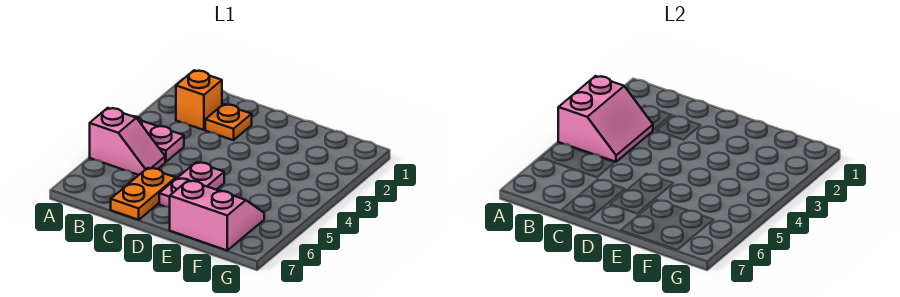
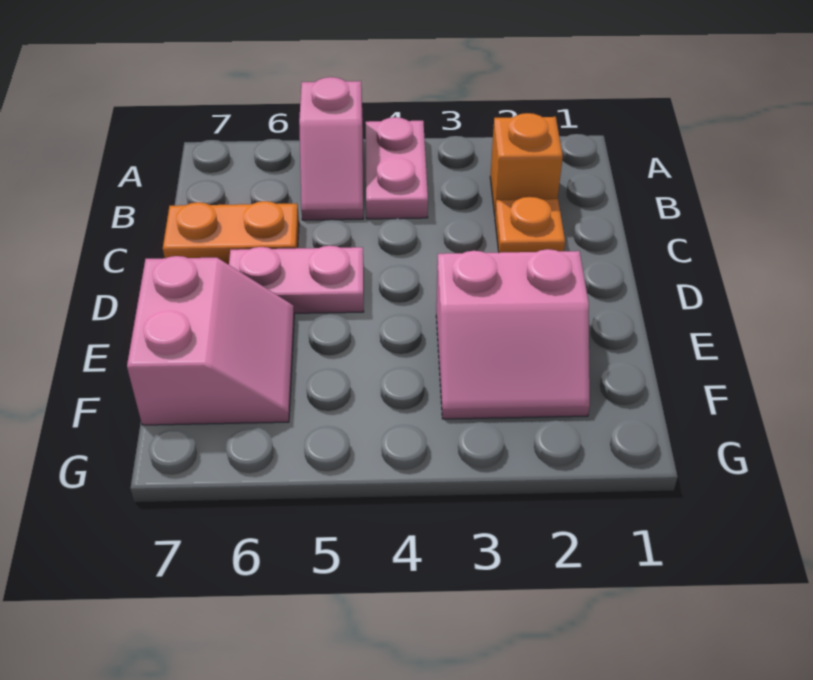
pink slope A3:B4 level 2 top A -> pink slope E2:F3 level 1 top E

